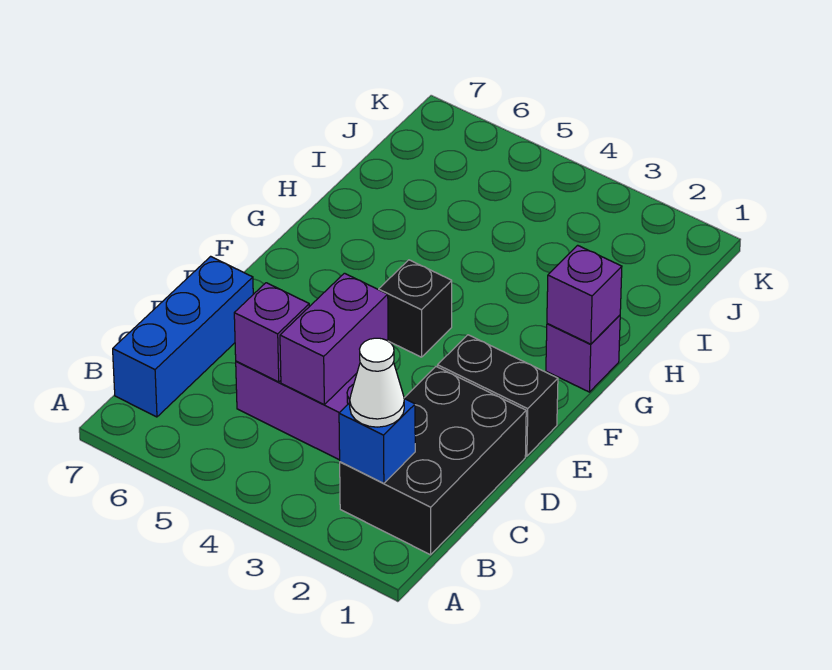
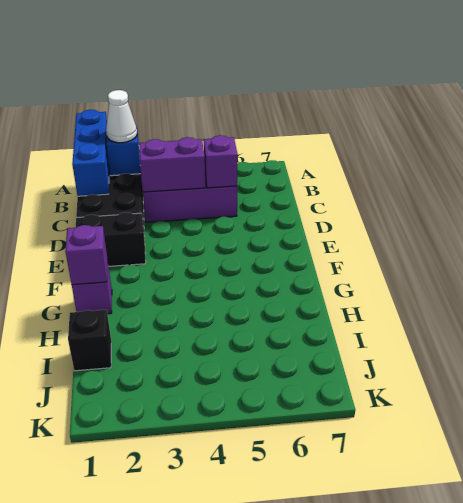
blue brick B7:D7 level 1 -> blue brick A1:C1 level 2
purple brick C4:D4 level 2 -> purple brick C3:C4 level 2
black brick F4 level 1 -> black brick I1 level 1

